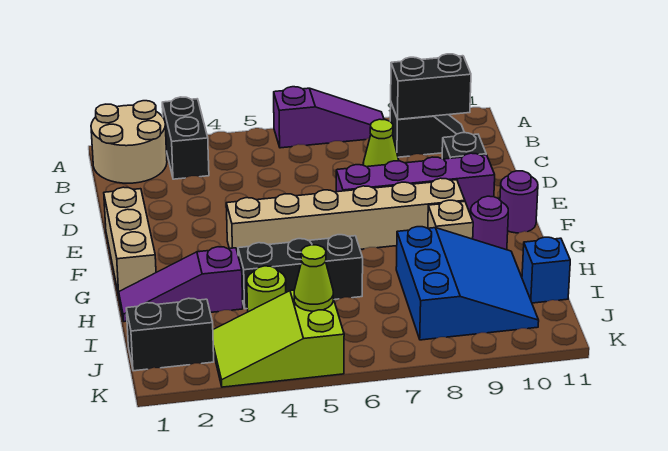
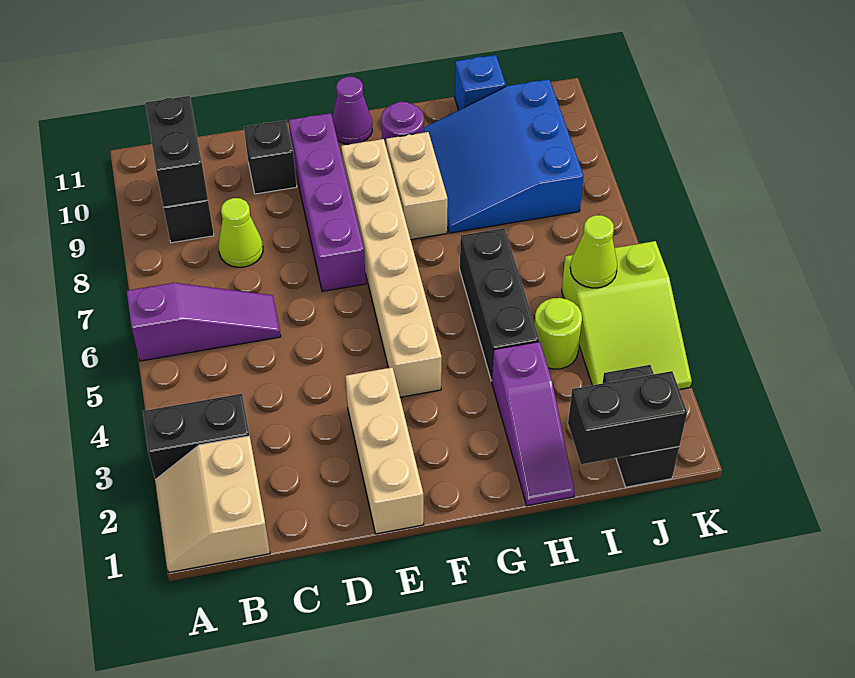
tan round brick A1:B2 level 1 -> tan slope A1:B2 level 1 top B
purple slope A6:A8 level 1 top 6 -> purple slope A6:C6 level 1 top A
tan brick E1:G1 level 1 -> tan brick E1:E3 level 1
purple round brick F11 level 1 -> purple cone F11 level 1
tan brick G9 level 1 -> tan brick G8:G9 level 1
blue slope H8:J10 level 1 top 8 -> blue slope H8:J10 level 1 top J
none -> black brick I1:J1 level 2

